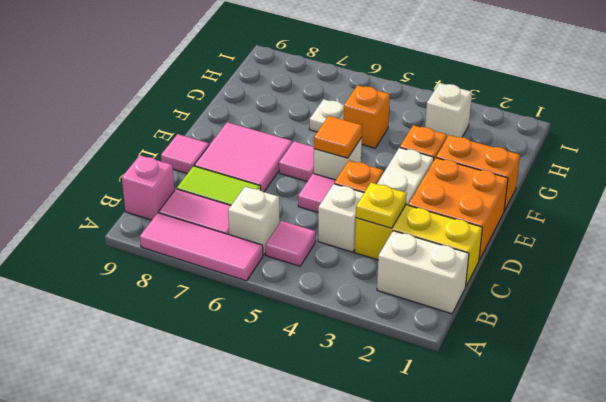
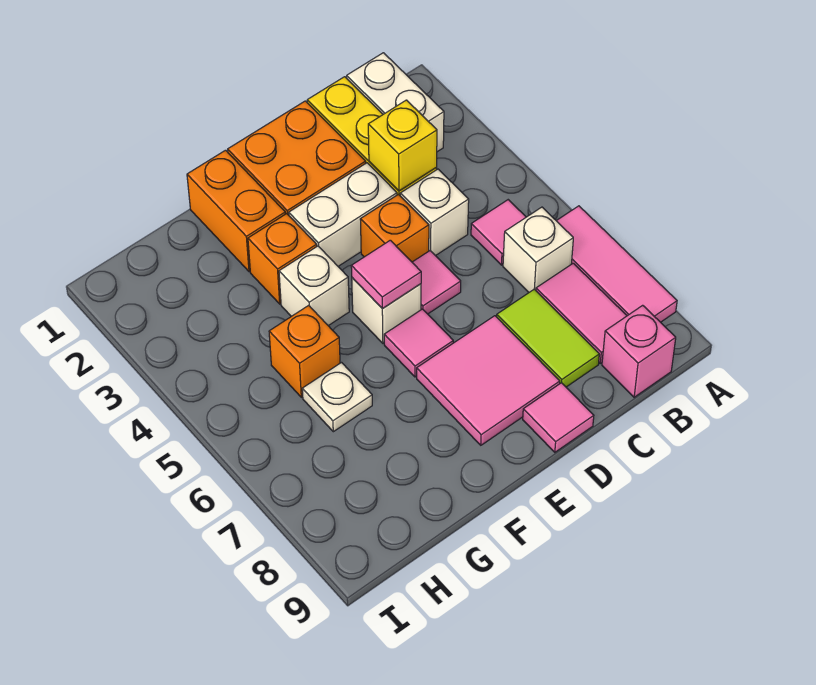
yellow plate C3 level 2 -> yellow brick C3 level 2
orange tile E5 level 2 -> pink tile E5 level 2
white brick H3 level 1 -> white brick F4 level 1

